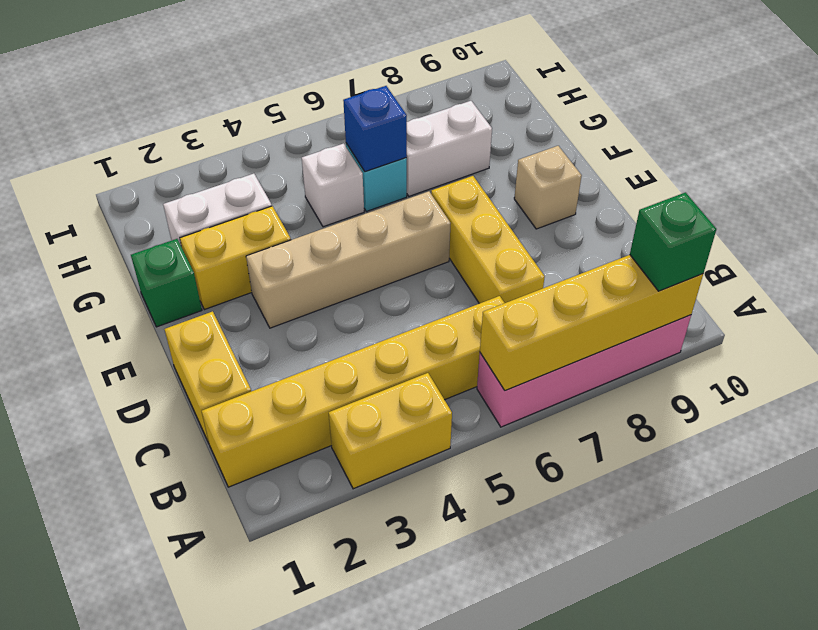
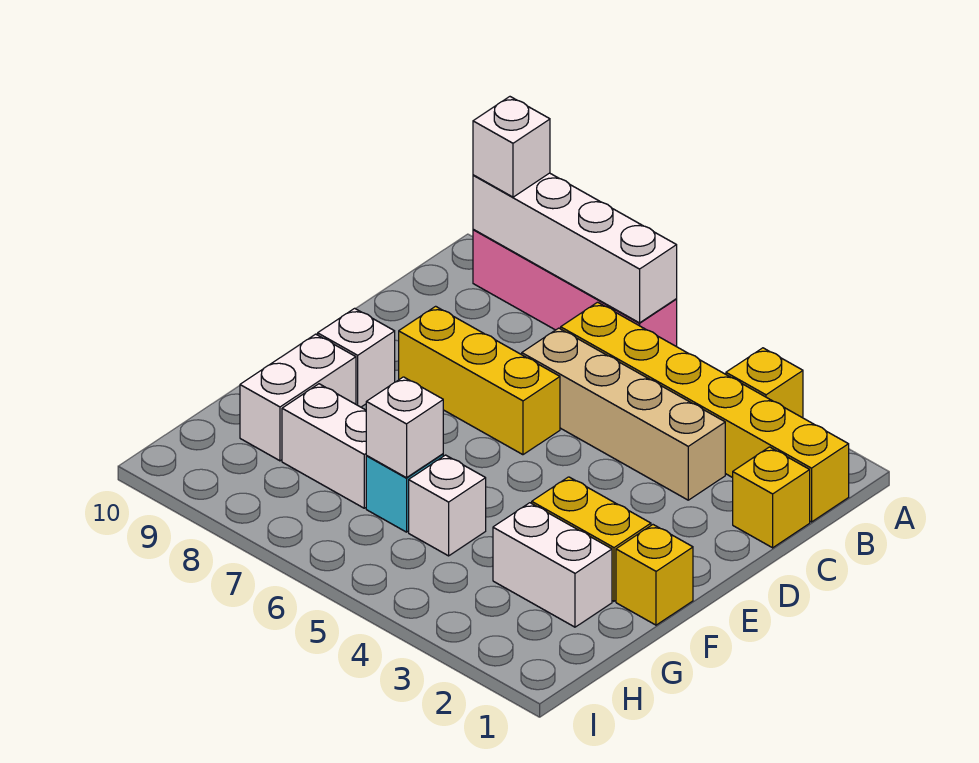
yellow brick A3:A4 level 1 -> yellow brick A3 level 1
yellow brick A6:A9 level 2 -> white brick A6:A9 level 2
green brick A9 level 3 -> white brick A9 level 3
yellow brick C1:D1 level 1 -> yellow brick C1 level 1
yellow brick C7:E7 level 1 -> yellow brick D6:D8 level 1
tan brick E3:E6 level 1 -> tan brick C3:C6 level 1
tan brick E9 level 1 -> white brick E9 level 1
green brick F1 level 1 -> yellow brick F1 level 1
none -> white brick F9:G9 level 1
blue brick G6 level 2 -> white brick G6 level 2

